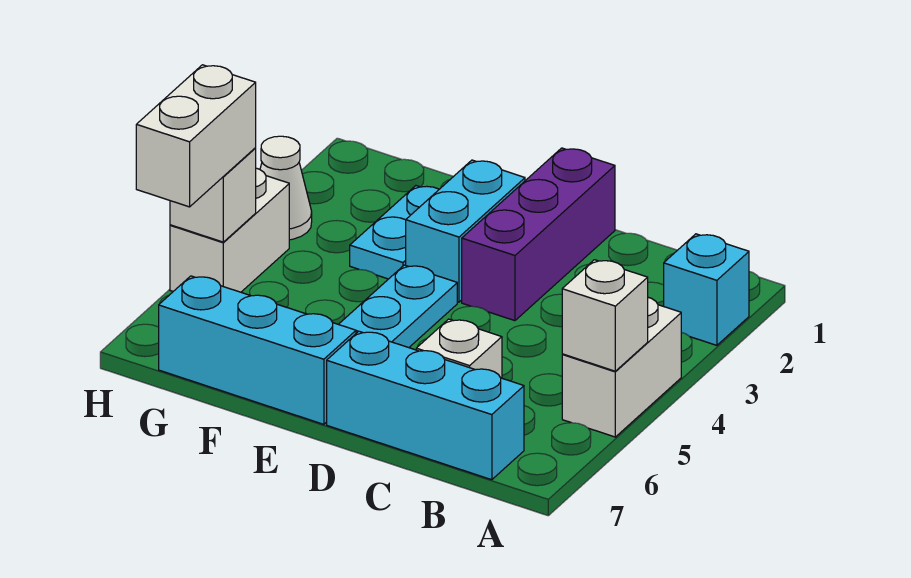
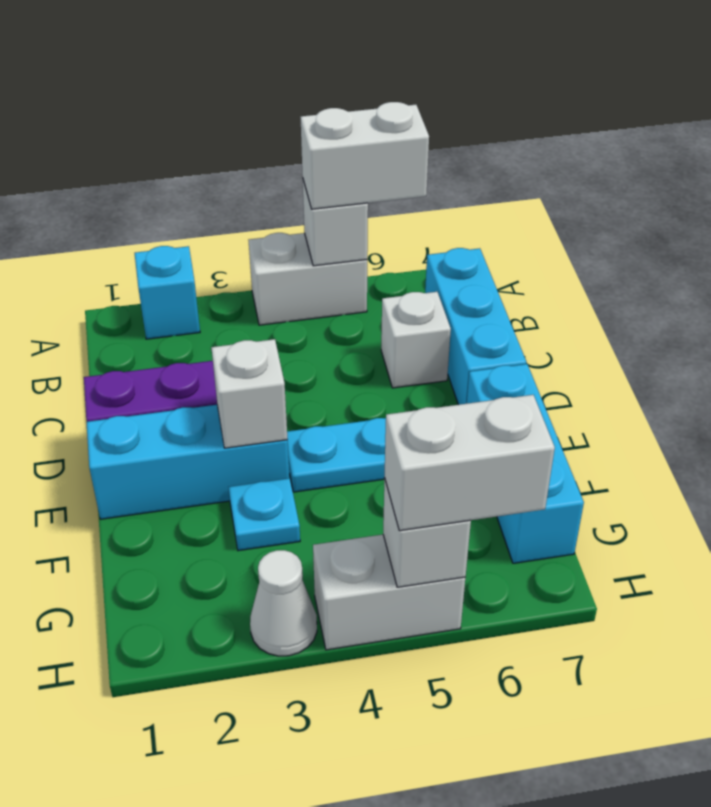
none -> white brick A5:A6 level 3
cyan brick E2:E3 level 1 -> cyan brick E1:E3 level 1
none -> white brick E3 level 2
cyan plate F2:F3 level 1 -> cyan plate F3 level 1

